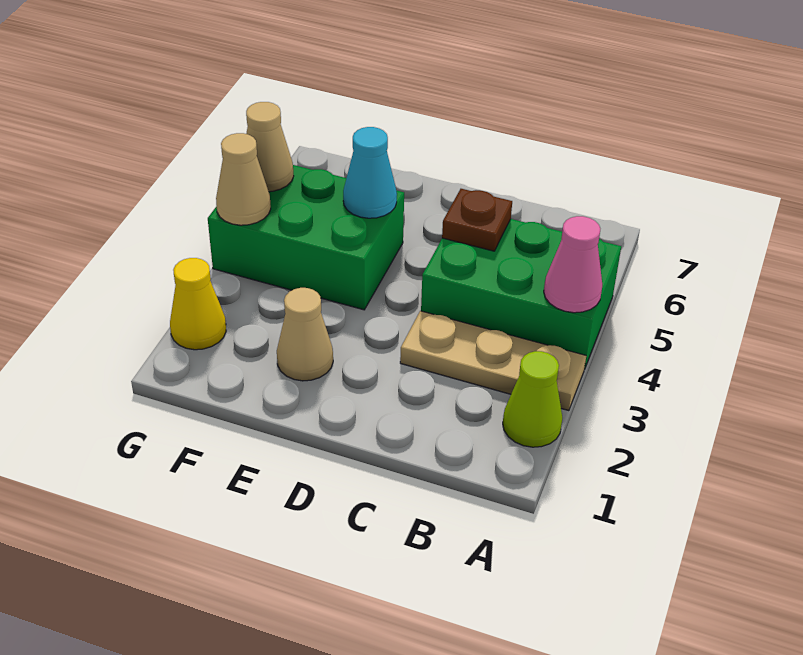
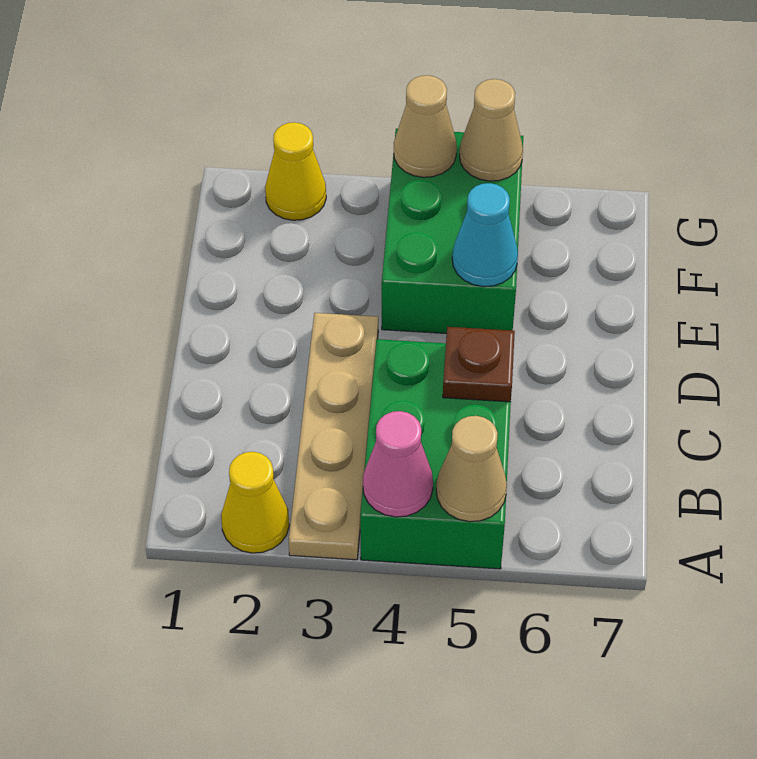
lime cone A2 level 1 -> yellow cone A2 level 1
tan plate A3:C3 level 1 -> tan plate A3:D3 level 1
tan cone E2 level 1 -> tan cone A5 level 2

